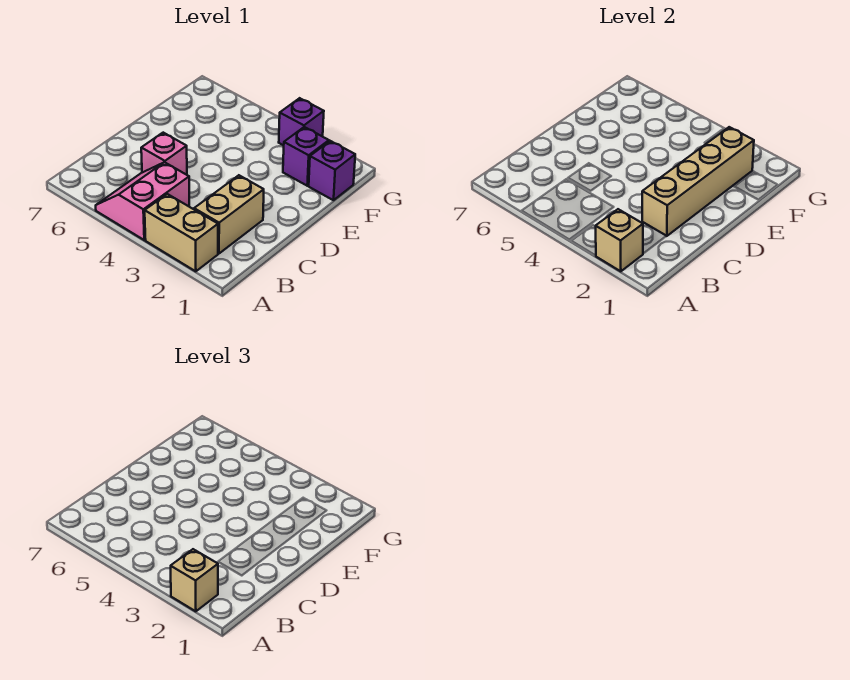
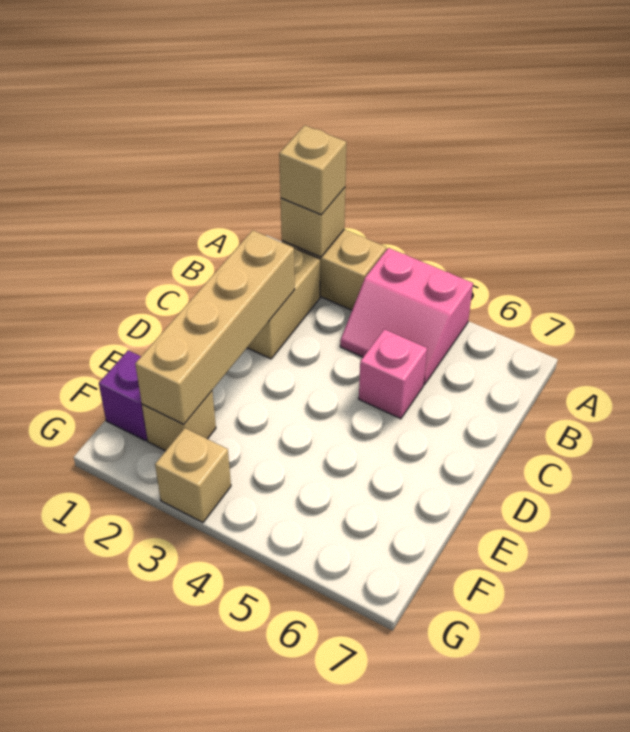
pink slope A4:B5 level 1 top 4 -> pink slope A4:B5 level 1 top A
purple brick F2 level 1 -> tan brick F2 level 1
purple brick G3 level 1 -> tan brick G3 level 1

